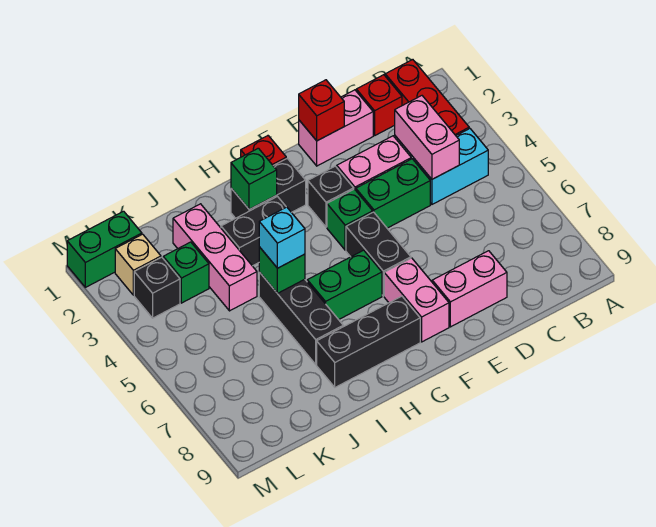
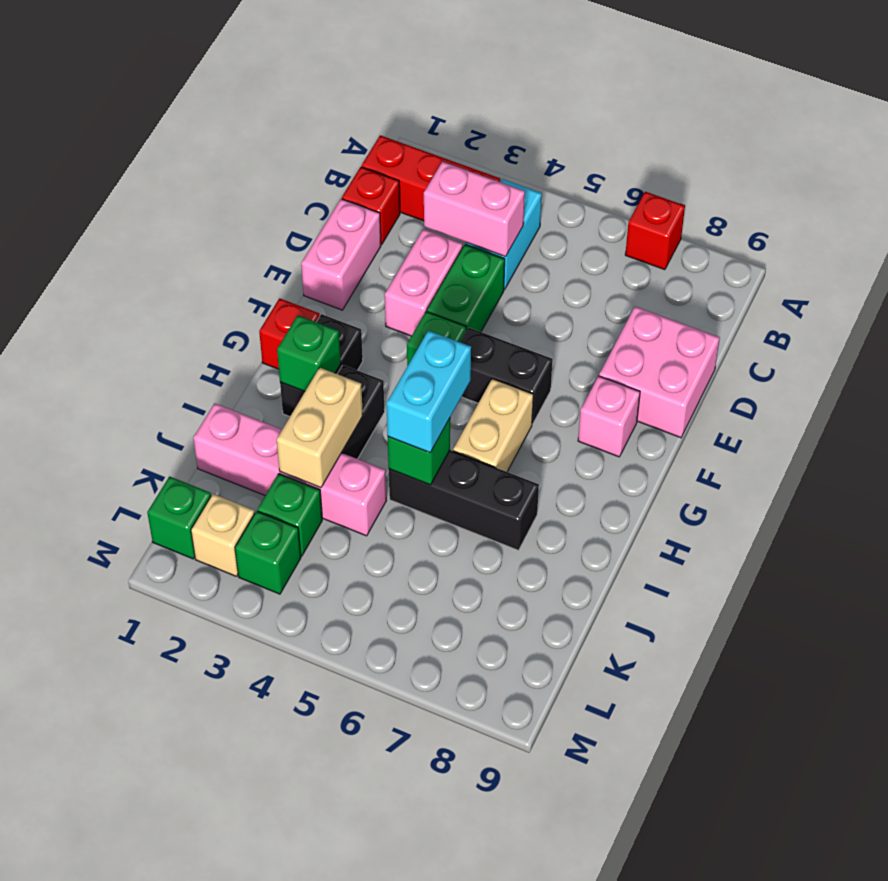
pink brick D8:E8 level 1 -> pink brick D8:E9 level 1
red brick E1 level 2 -> red brick A7 level 1
black brick F3 level 1 -> none
pink brick F7:F8 level 1 -> pink brick F8 level 1
green brick G6:H6 level 1 -> tan brick G6:H6 level 1
black brick G8:I8 level 1 -> none
none -> tan brick I3:J3 level 2
cyan brick I5 level 3 -> cyan brick H5:I5 level 3
pink brick J2:J4 level 1 -> pink brick J1:J4 level 1
green brick L1:M1 level 1 -> green brick L1 level 1
black brick L3 level 1 -> green brick L3 level 1

